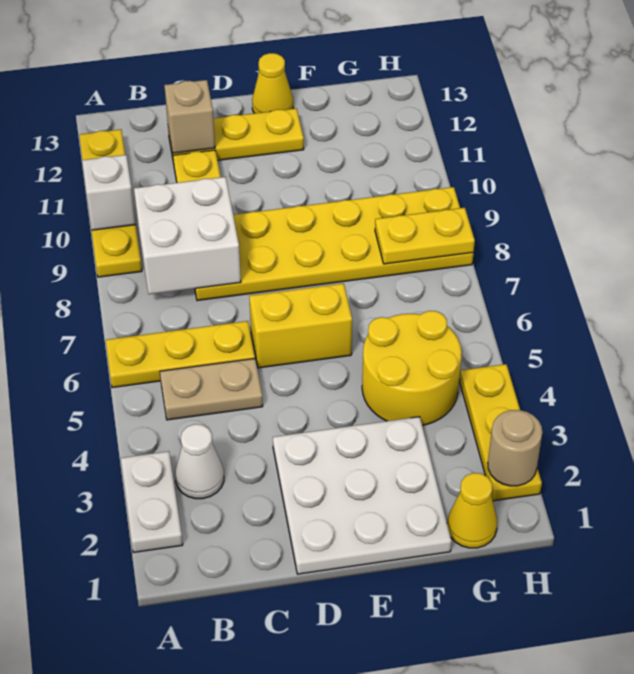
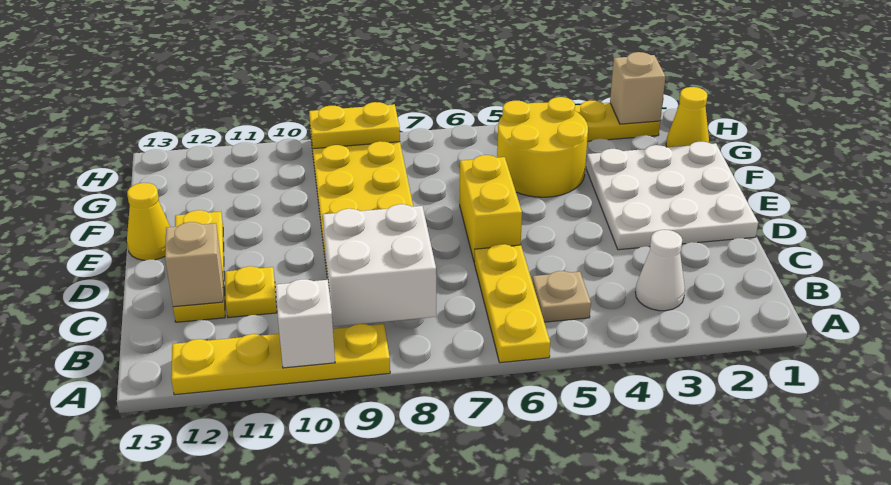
white plate A2:A3 level 1 -> none
tan plate B5:C5 level 1 -> tan plate B5 level 1
yellow plate G8:H8 level 2 -> yellow plate H8:H9 level 2
tan round brick H2 level 2 -> tan brick H2 level 2

